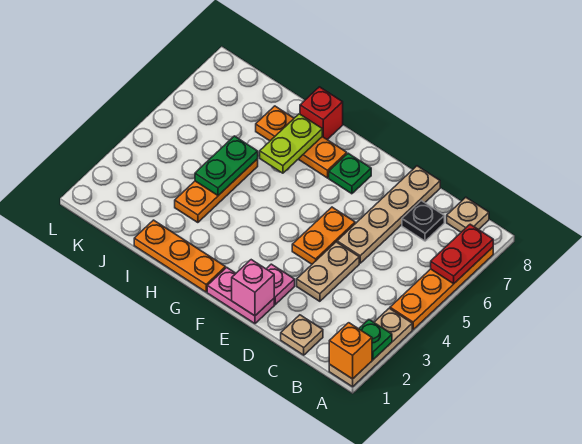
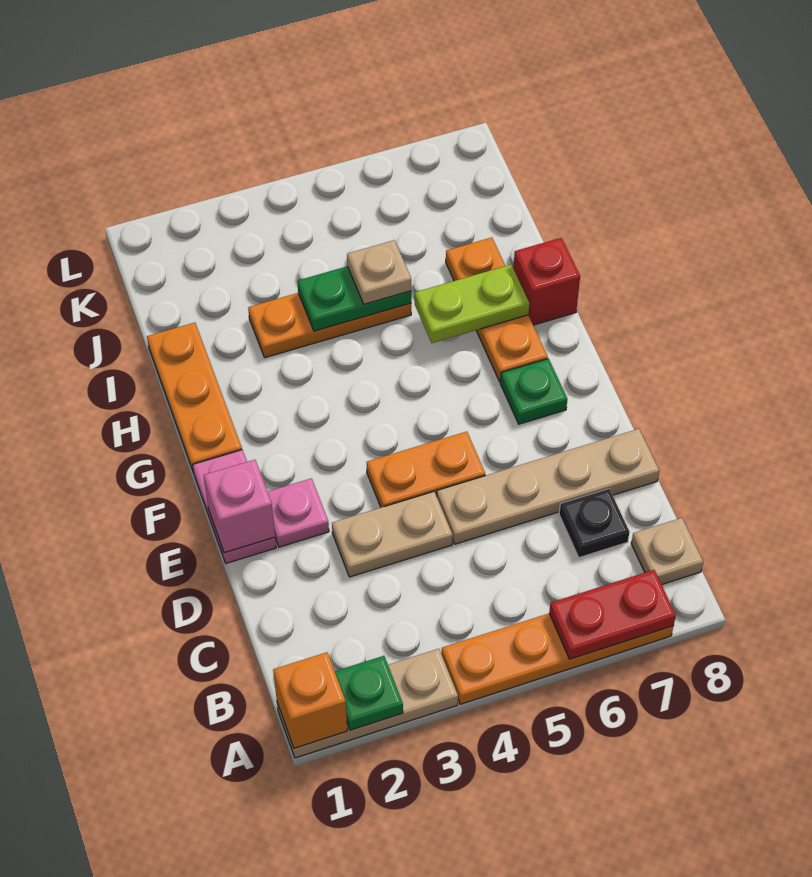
tan plate C1 level 1 -> tan plate I5 level 3

